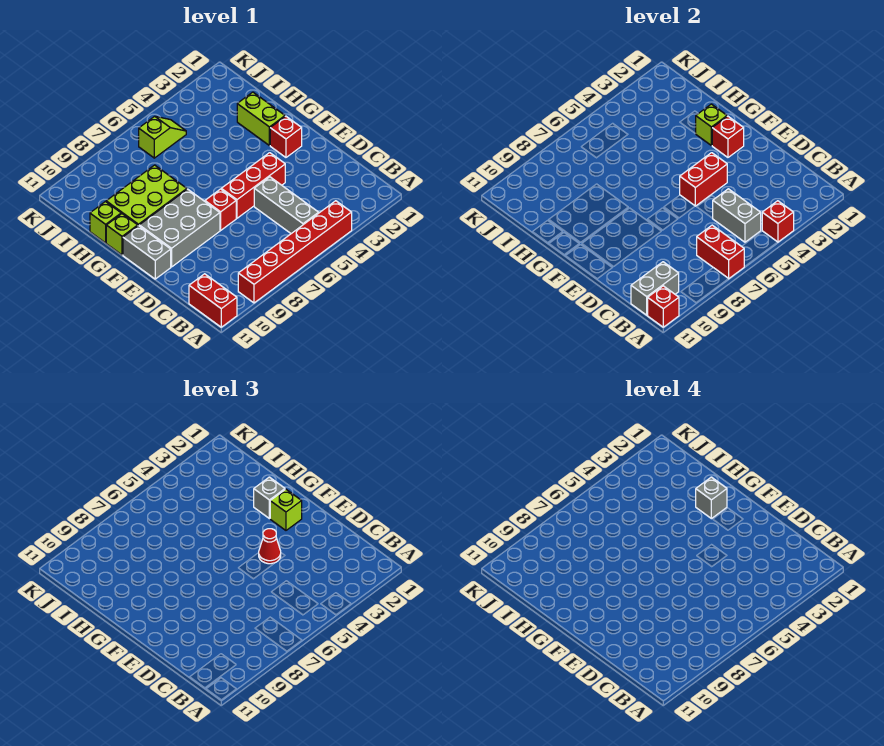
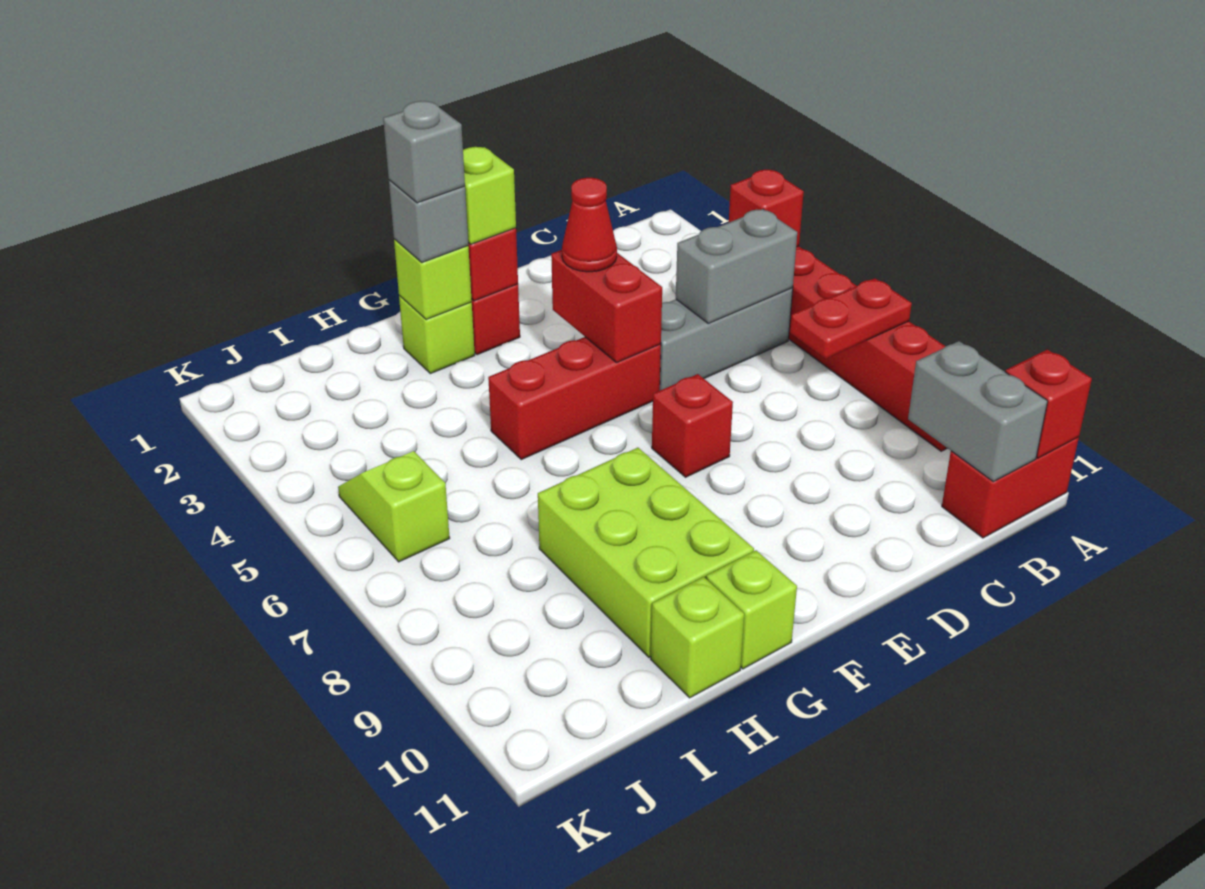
red brick A7:B7 level 2 -> red plate A7:B7 level 2
red brick E4:E6 level 1 -> red brick E5:G5 level 1
grey brick E8:F10 level 1 -> none
grey brick E11:F11 level 1 -> none
lime brick G2:H2 level 1 -> lime brick G2 level 1

